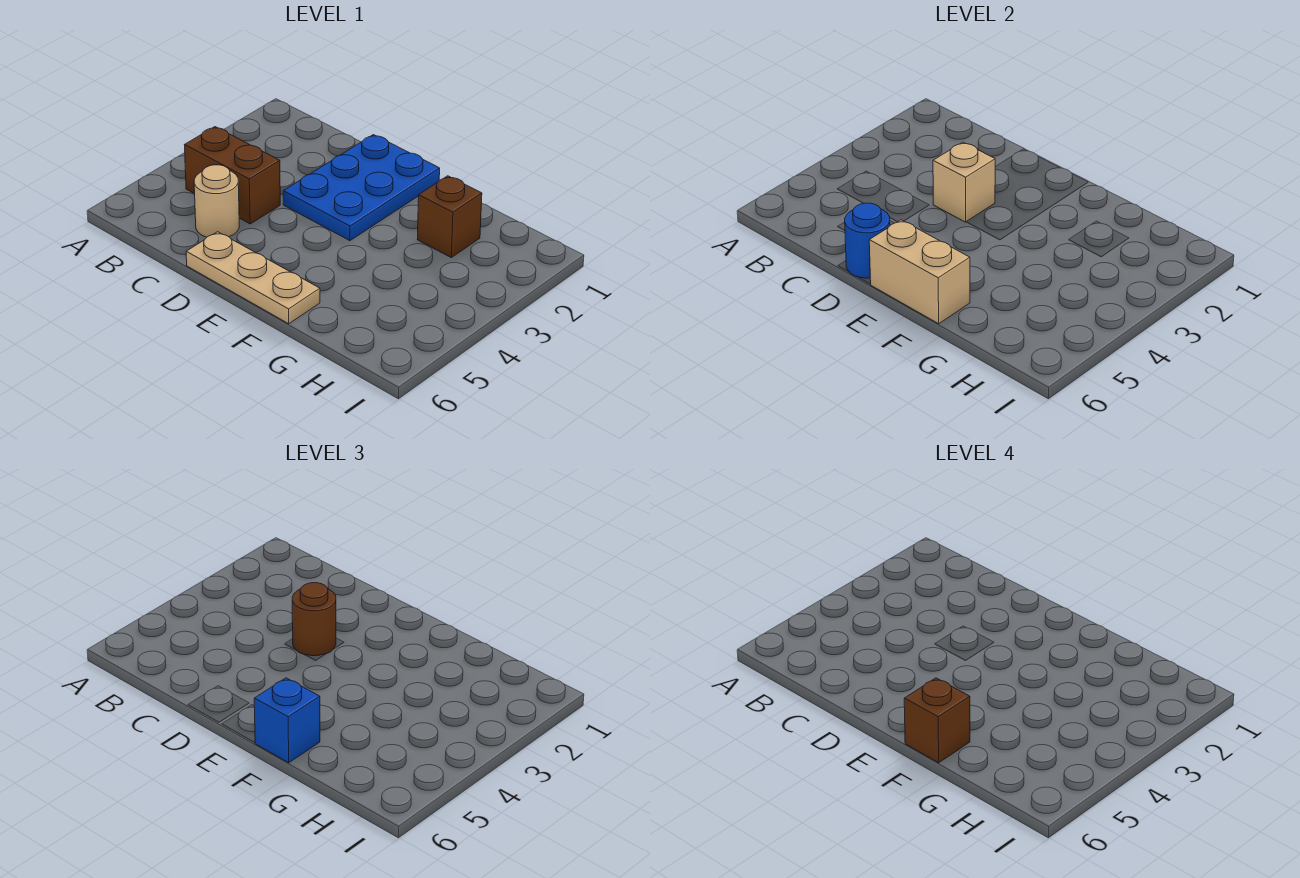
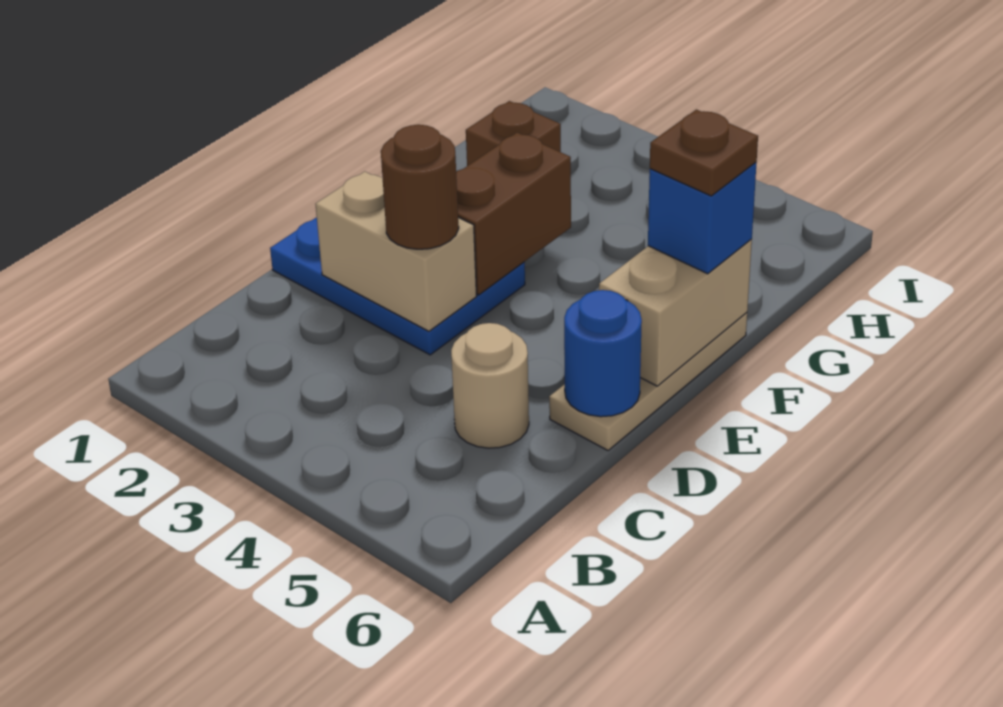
brown brick B4:C4 level 1 -> brown brick E3:F3 level 2
tan brick D3 level 2 -> tan brick D2:D3 level 2
brown brick F6 level 4 -> brown plate F6 level 4

